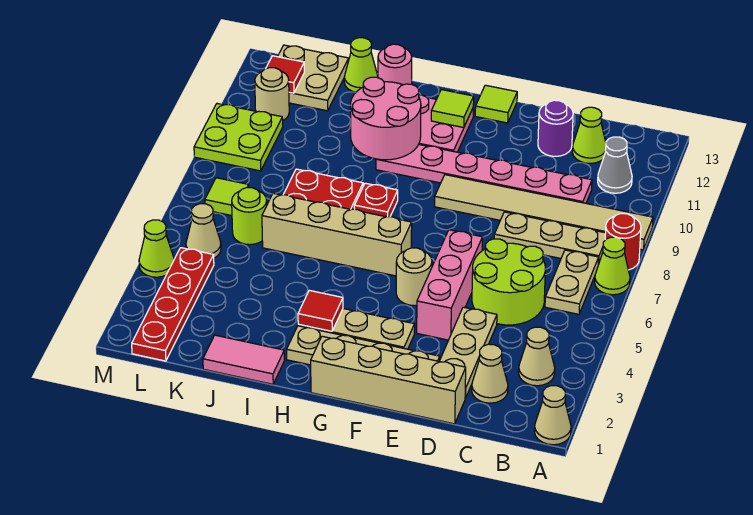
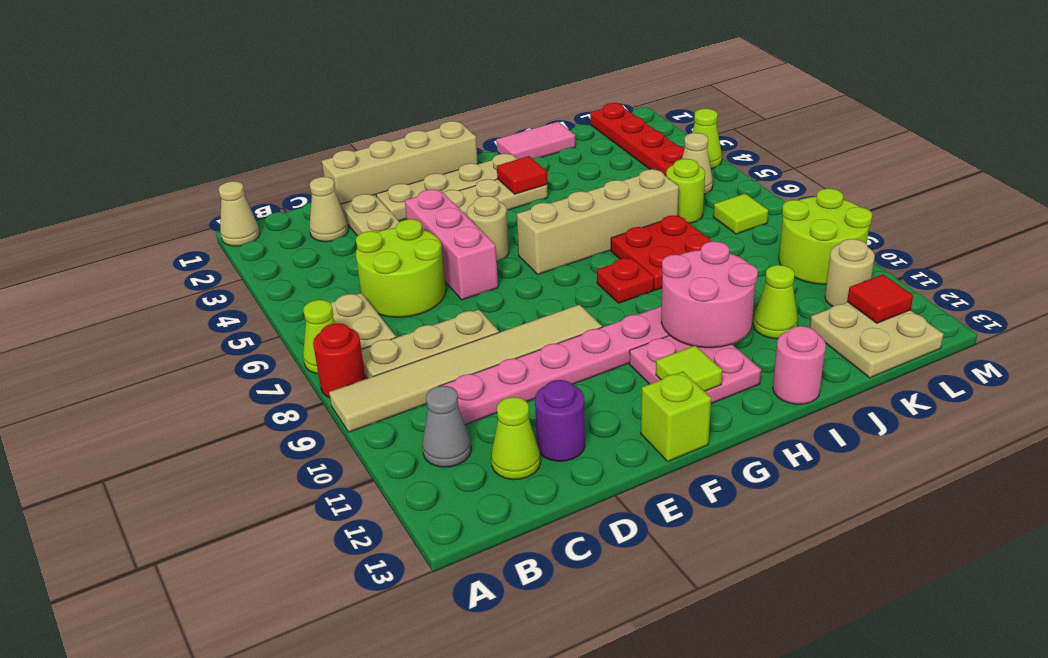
tan cone B3 level 1 -> none
lime tile F13 level 1 -> lime brick F13 level 1
lime cone J13 level 1 -> lime cone J11 level 1
lime plate L9:M10 level 1 -> lime round brick L9:M10 level 1

